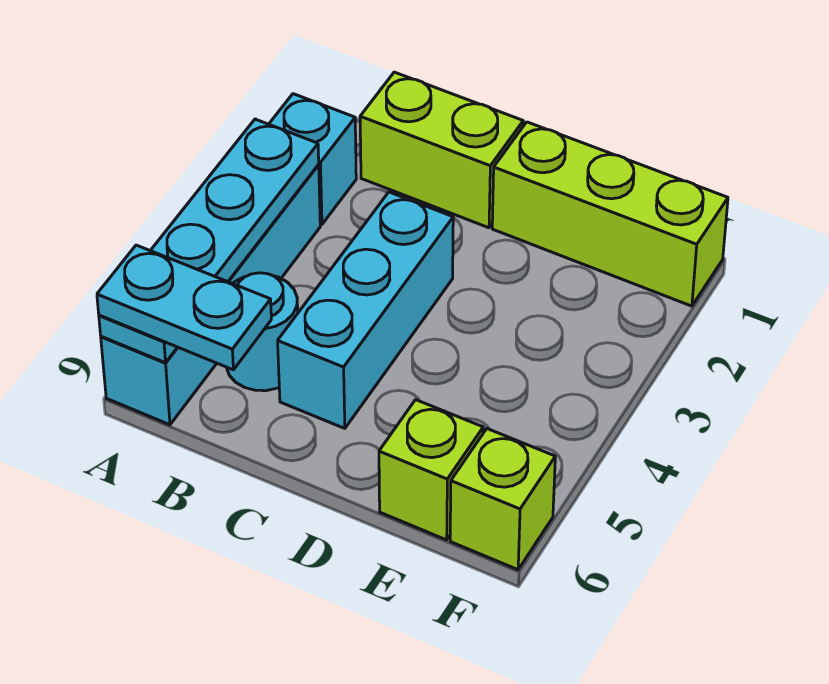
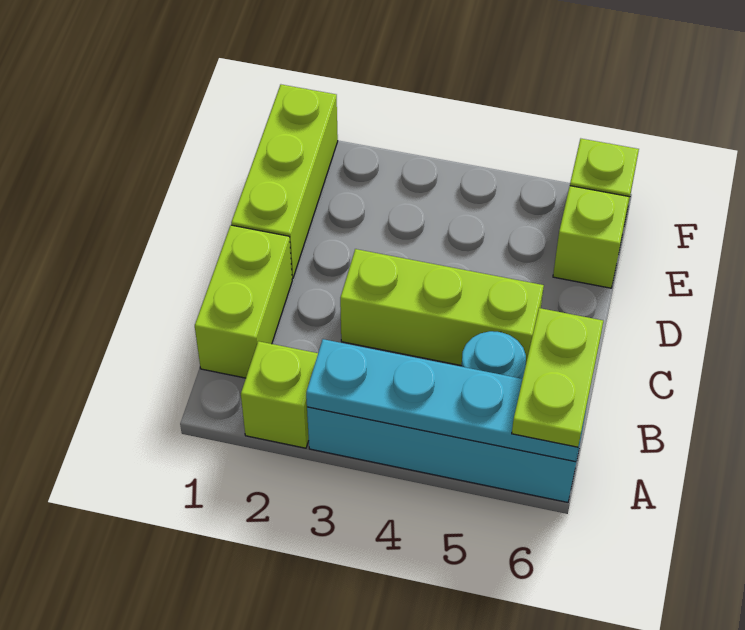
cyan brick A2 level 1 -> lime brick A2 level 1
cyan plate A6:B6 level 3 -> lime plate A6:B6 level 3
cyan brick C3:C5 level 1 -> lime brick C3:C5 level 1

